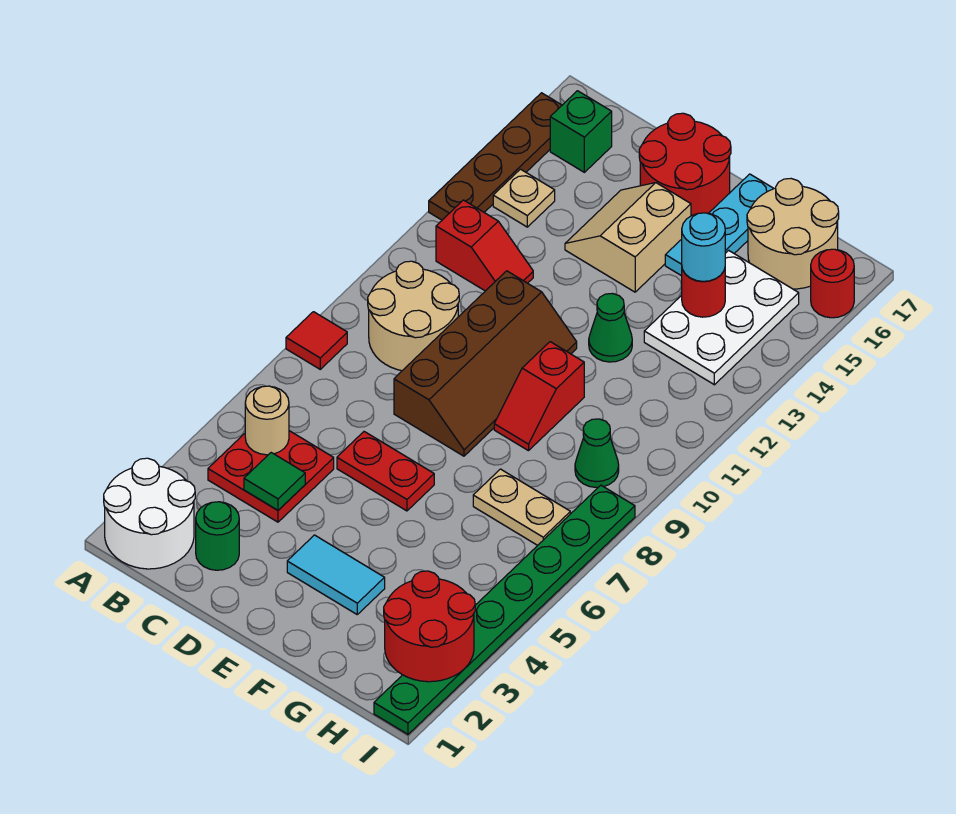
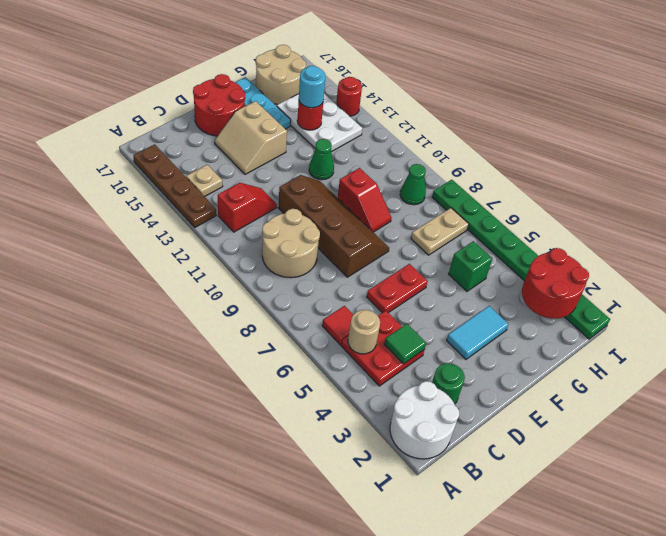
red tile A8 level 1 -> red tile B6 level 1
green brick B16 level 1 -> green brick G5 level 1
red round brick I16 level 1 -> red round brick I14 level 1

